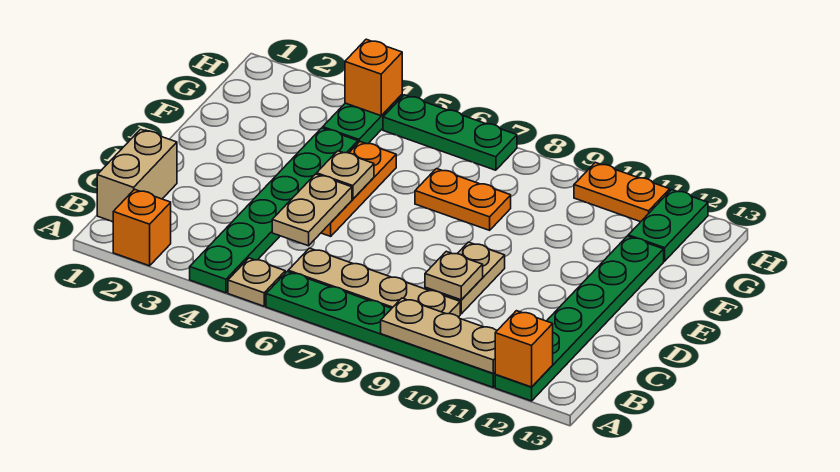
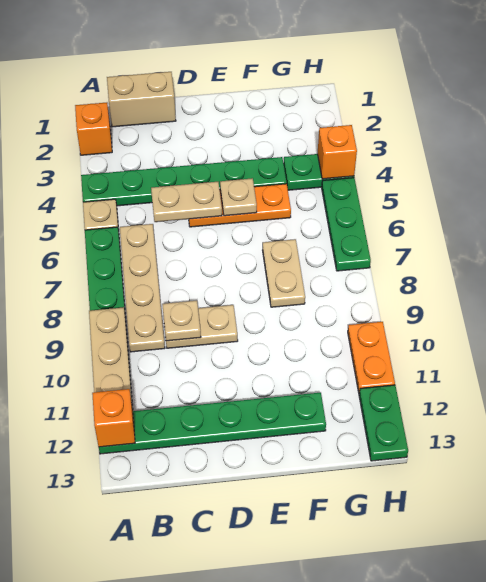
orange plate F7:F8 level 1 -> tan plate F7:F8 level 1
green plate G12:H12 level 1 -> green plate H12:H13 level 1

